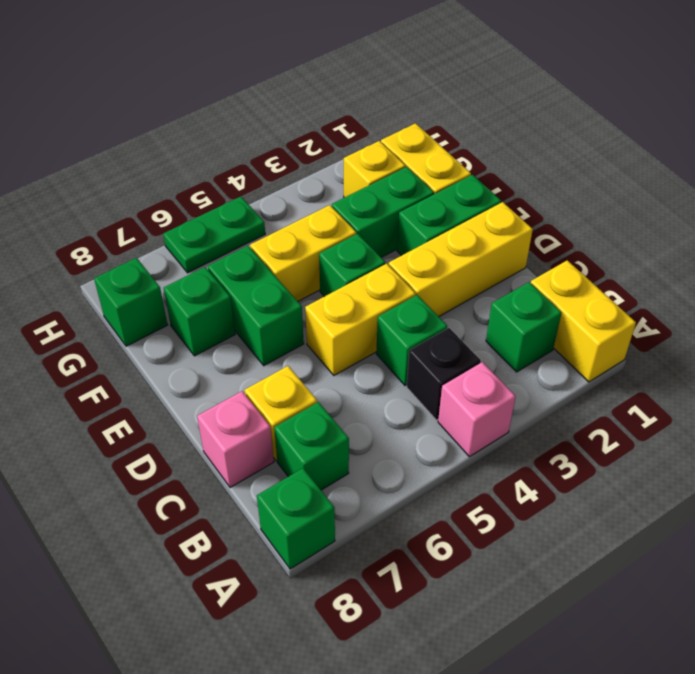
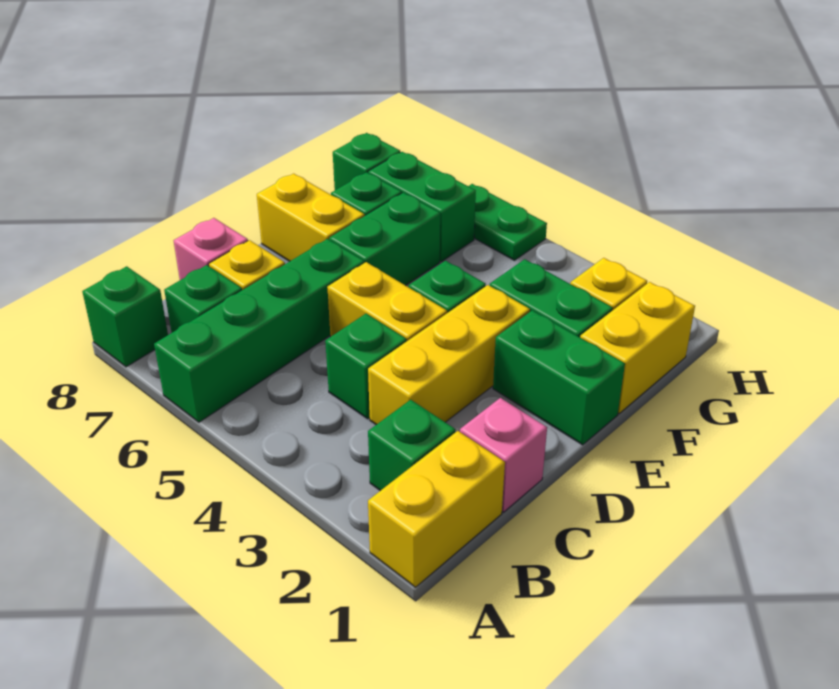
pink brick A4 level 1 -> pink brick C1 level 1
none -> green brick A6:D6 level 1
black brick B4 level 1 -> none
yellow brick D1:D3 level 1 -> yellow brick C3:E3 level 1
yellow brick F4:F5 level 1 -> yellow brick E7:E8 level 1
none -> green brick G6:G7 level 1

